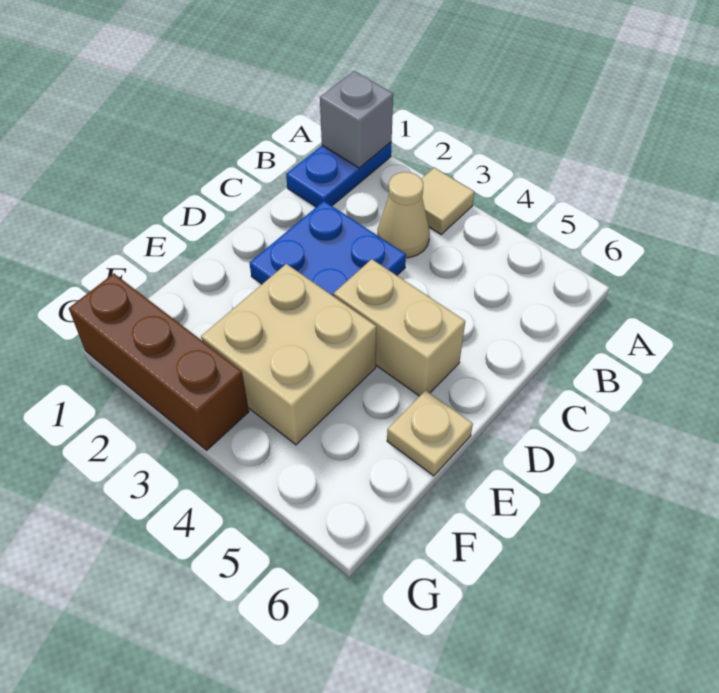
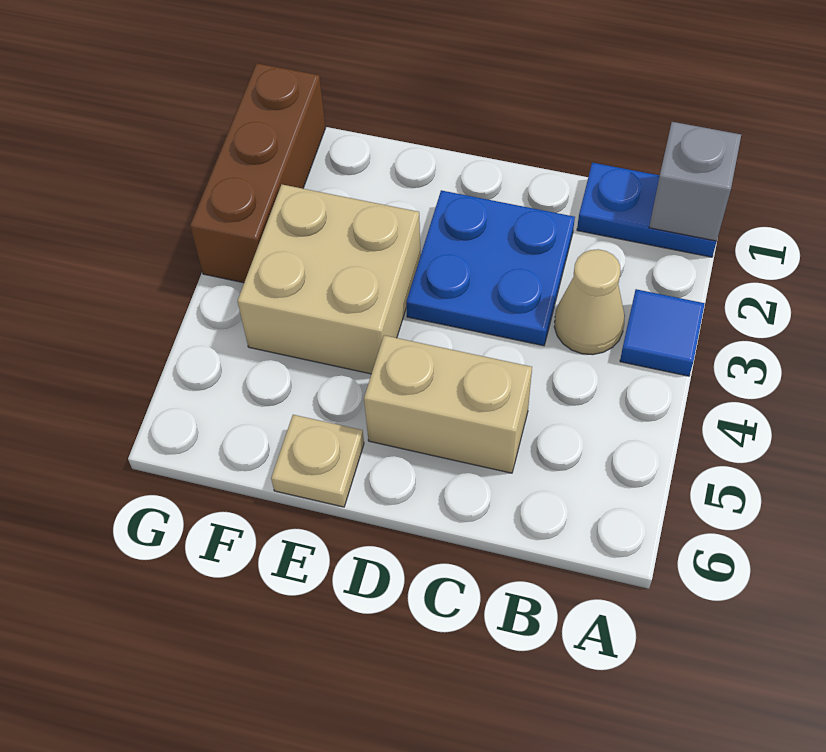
tan tile A3 level 1 -> blue tile A3 level 1
tan brick D4:D5 level 1 -> tan brick C5:D5 level 1

